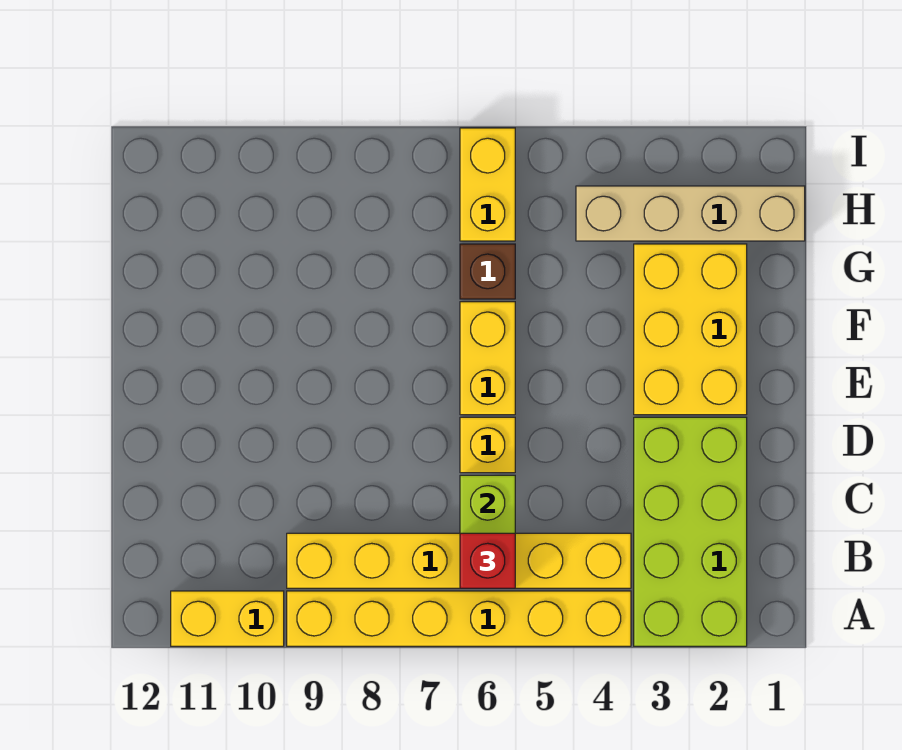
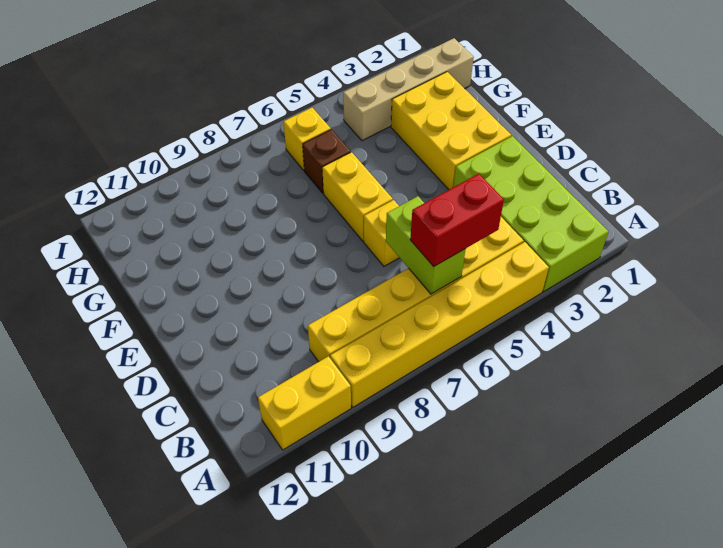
red brick B6 level 3 -> red brick B5:B6 level 3
yellow brick H6:I6 level 1 -> yellow brick H6 level 1

